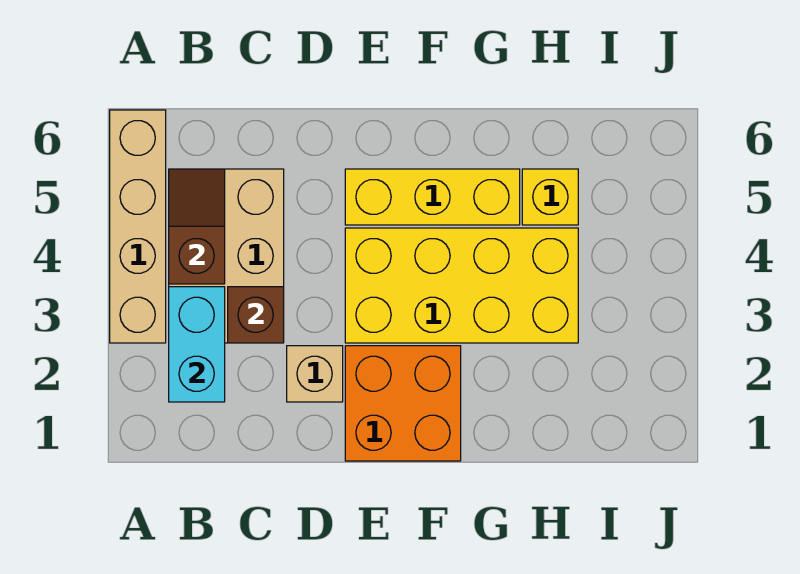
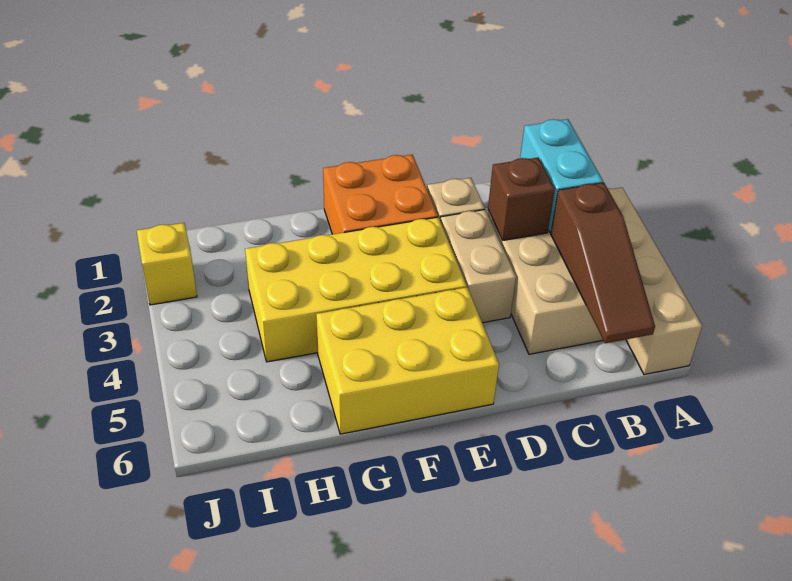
brown slope B4:B5 level 2 top 4 -> brown slope B4:B6 level 2 top 4
none -> tan brick D3:D4 level 1
yellow brick E5:G5 level 1 -> yellow brick E5:G6 level 1
yellow brick H5 level 1 -> yellow brick J2 level 1

